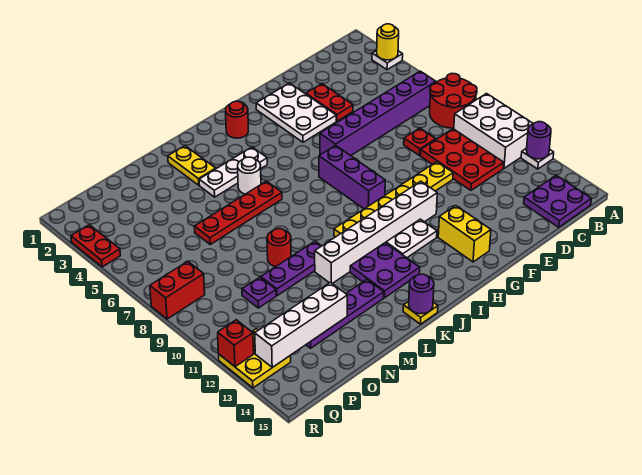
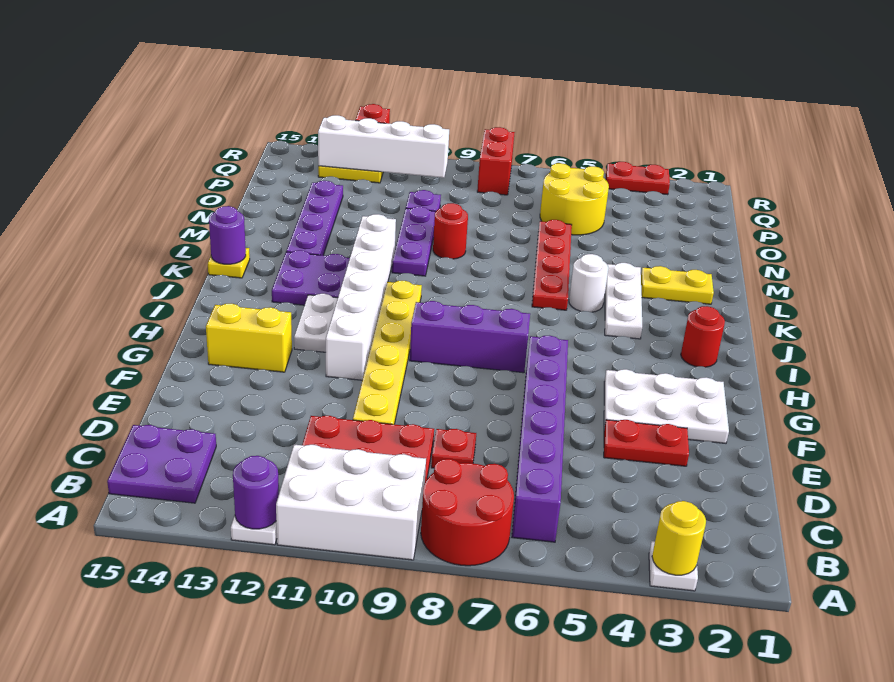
white brick N13:Q13 level 2 -> white brick Q10:Q13 level 2
none -> yellow round brick O5:P6 level 1

